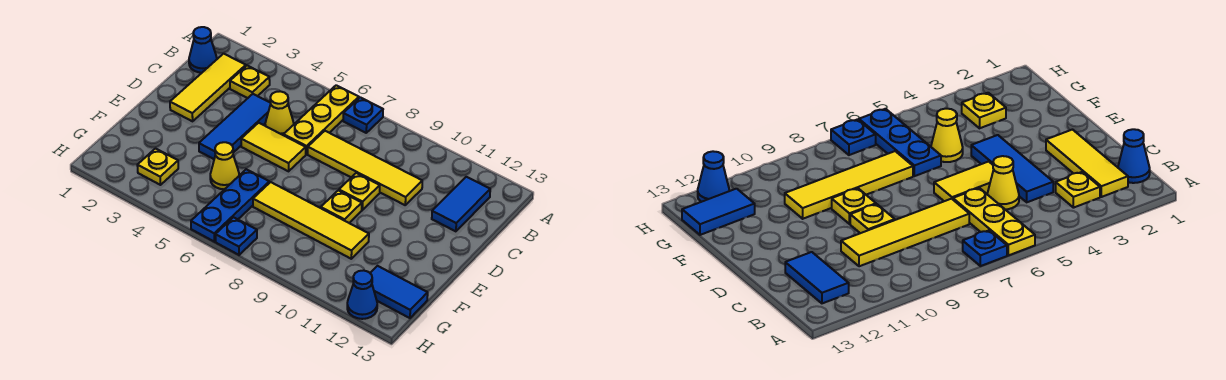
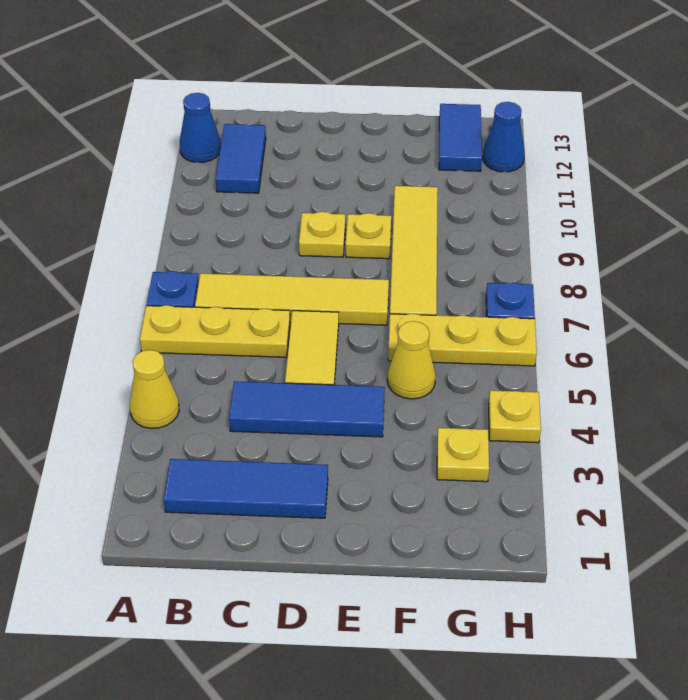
blue cone B1 level 1 -> blue cone A12 level 1
yellow tile B2:D2 level 1 -> blue tile B2:D2 level 1
yellow plate B3 level 1 -> yellow plate H4 level 1
blue tile B12:C12 level 1 -> blue tile B11:B12 level 1
yellow cone C5 level 1 -> yellow cone A4 level 1
yellow tile C7:C10 level 1 -> yellow tile B7:E7 level 1
blue plate F6:H6 level 1 -> yellow plate F6:H6 level 1

